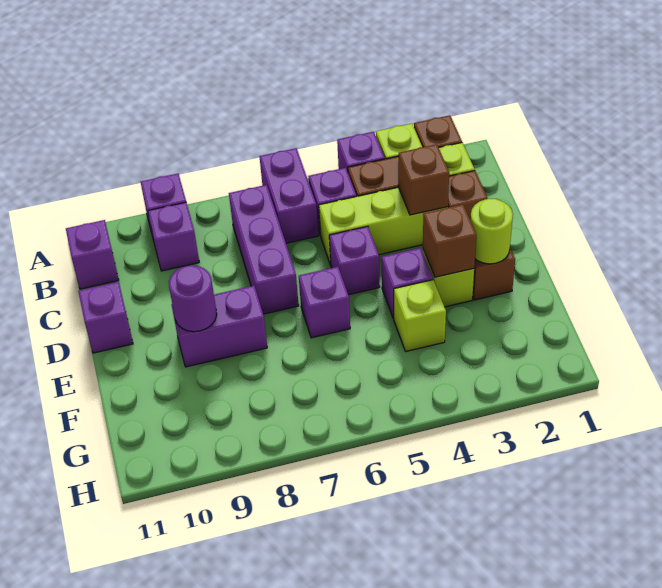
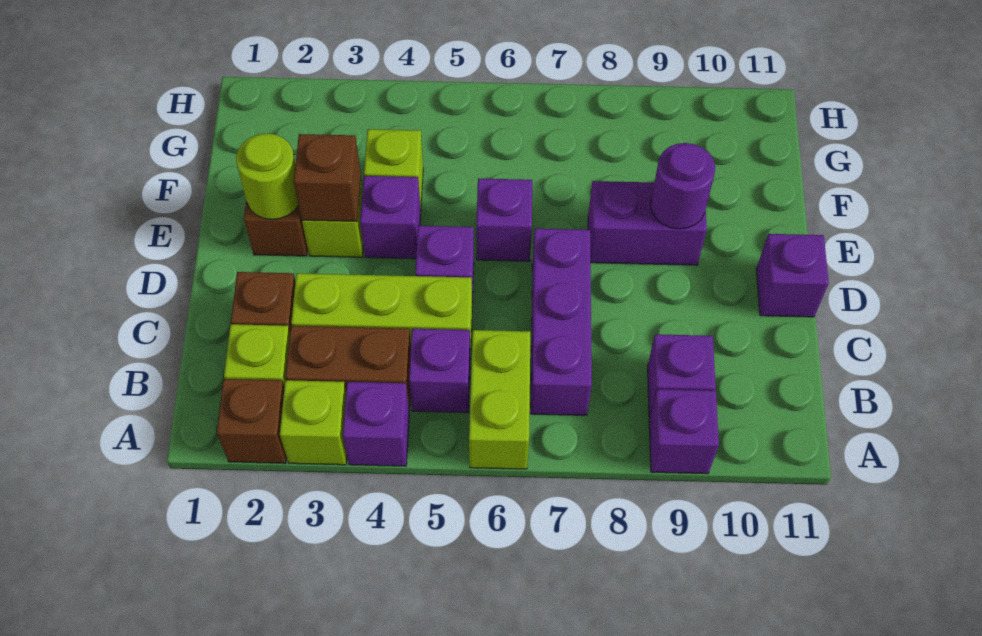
purple brick A6:B6 level 1 -> lime brick A6:B6 level 1
purple brick B11 level 1 -> none
brown brick C3 level 2 -> none

